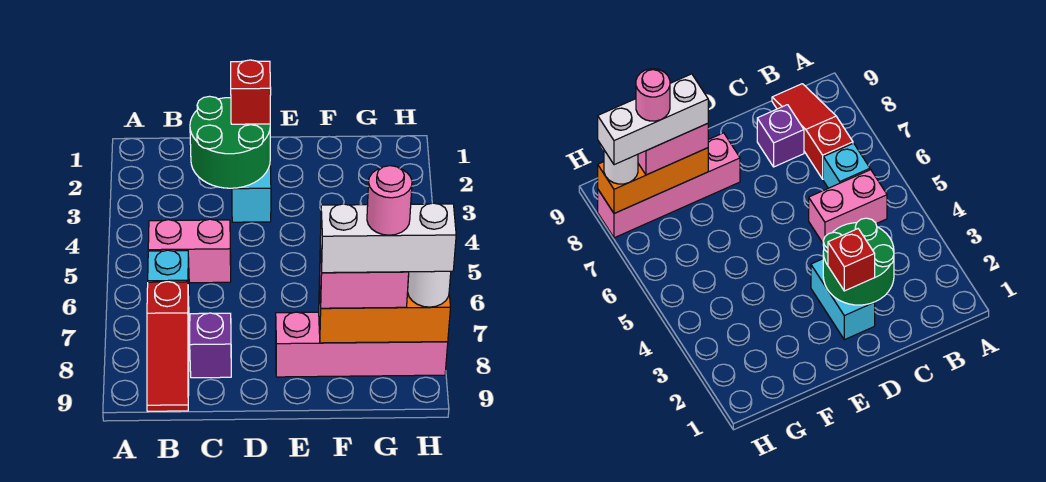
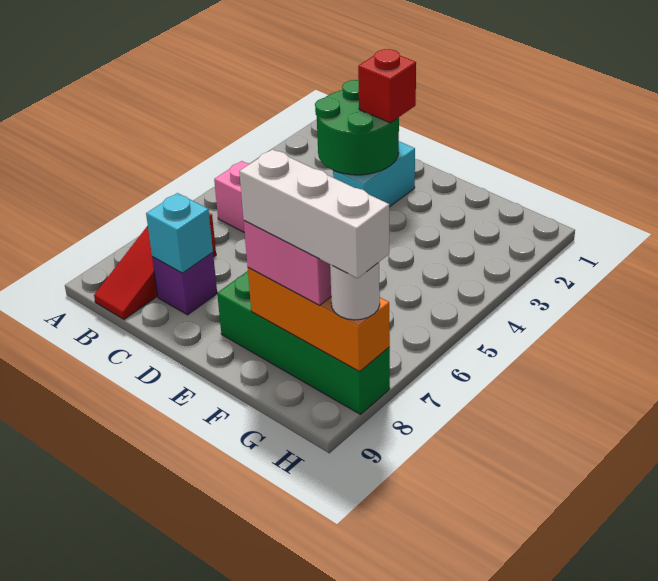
cyan brick B6 level 1 -> cyan brick C8 level 2
pink brick E8:H8 level 1 -> green brick E8:H8 level 1
pink round brick G8 level 5 -> none

